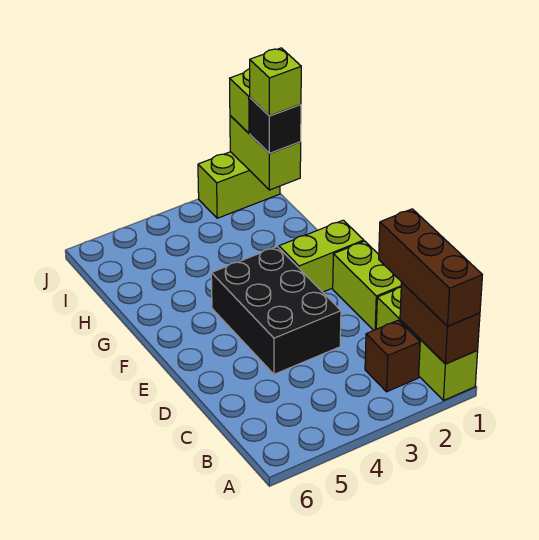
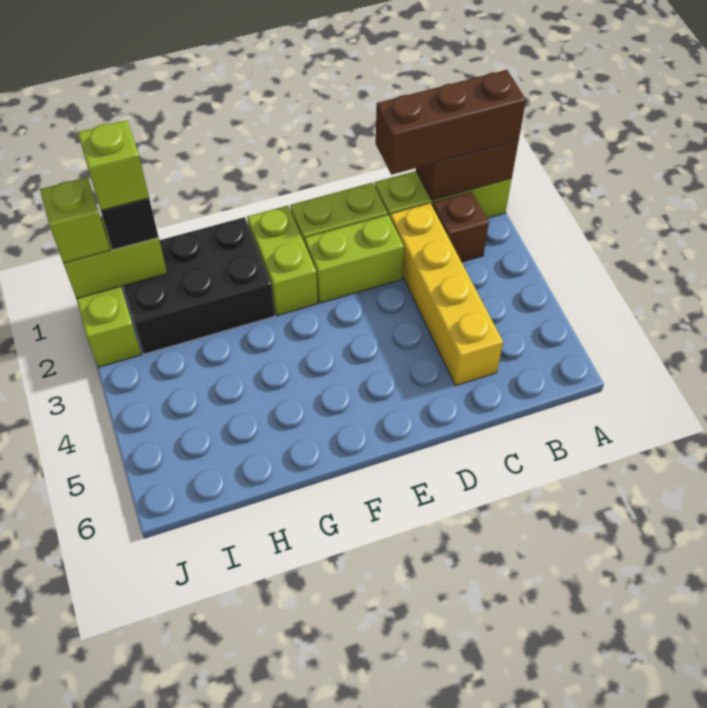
none -> yellow brick C2:C5 level 1
none -> lime brick D2:E2 level 1
black brick D3:F4 level 1 -> black brick G1:I2 level 1

